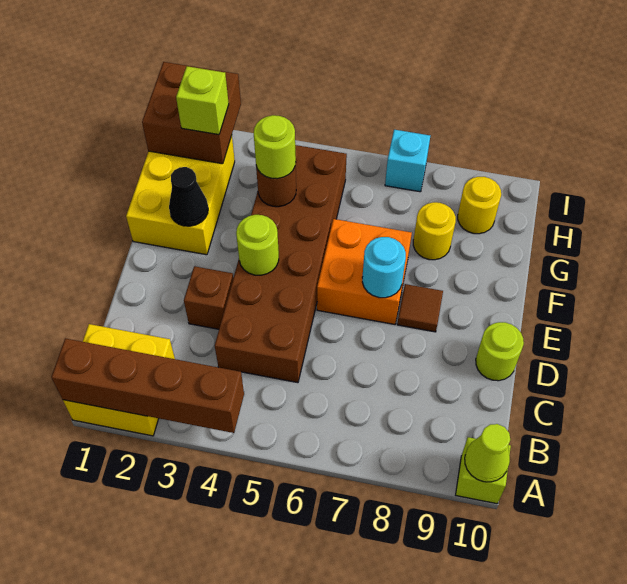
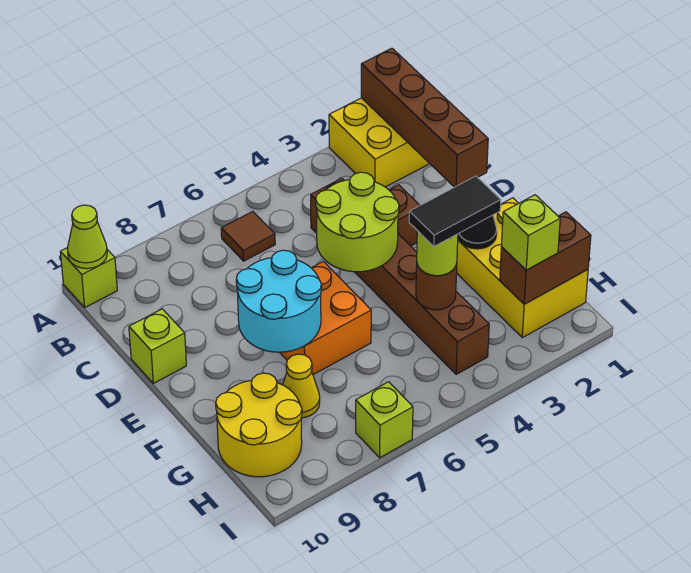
brown brick A1:A4 level 2 -> brown brick A1:D1 level 2
brown brick C4:H5 level 1 -> brown brick C4:H4 level 1
lime round brick D10 level 1 -> lime brick D10 level 1
lime round brick E4 level 2 -> lime round brick D4:E5 level 2
cyan round brick E7 level 2 -> cyan round brick E7:F8 level 2
brown tile E8 level 1 -> brown tile B6 level 1
none -> black tile G3:G4 level 4
yellow round brick G8 level 1 -> yellow cone G8 level 1
brown brick H1:I2 level 2 -> brown brick H1:H2 level 2
yellow round brick H9 level 1 -> yellow round brick G9:H10 level 1
cyan brick I7 level 1 -> lime brick I7 level 1

